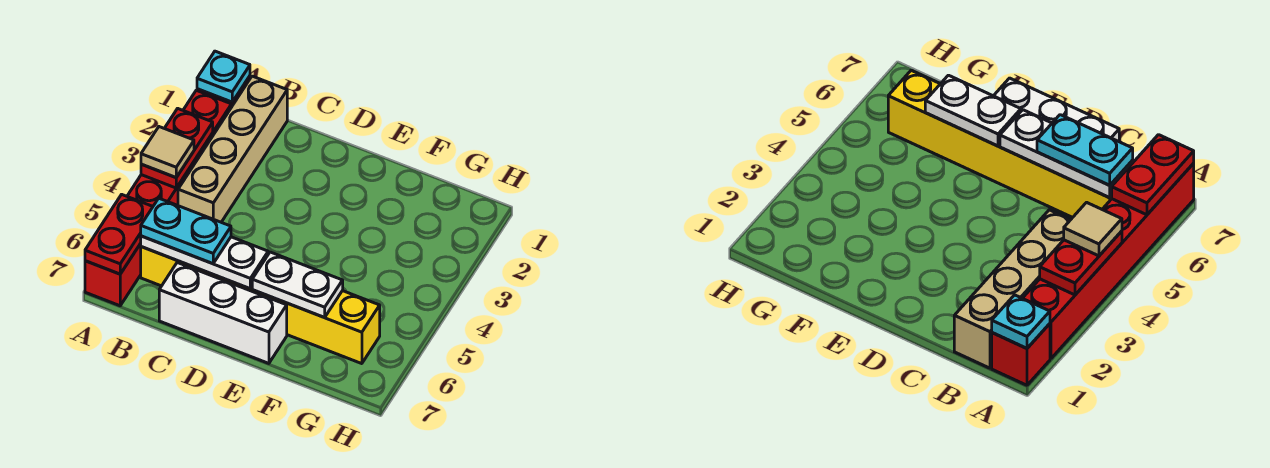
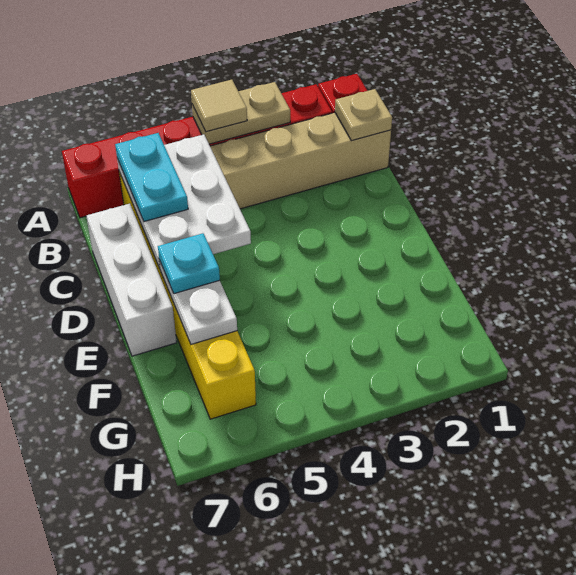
cyan plate A1 level 2 -> cyan plate E6 level 3
red plate A3:A4 level 2 -> tan plate A3:A4 level 2
red plate A6:A7 level 2 -> none
none -> tan plate B1 level 2
white plate B6:D6 level 2 -> white plate B5:D6 level 2

